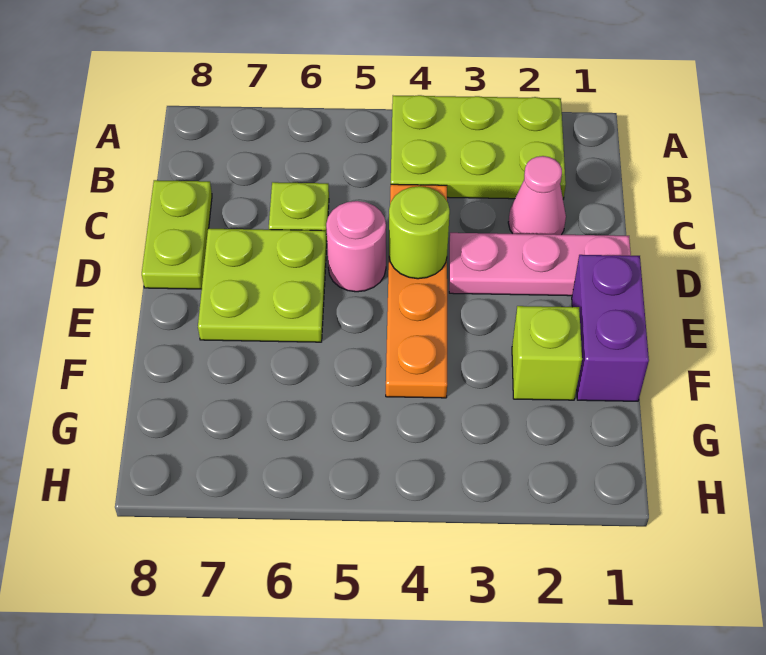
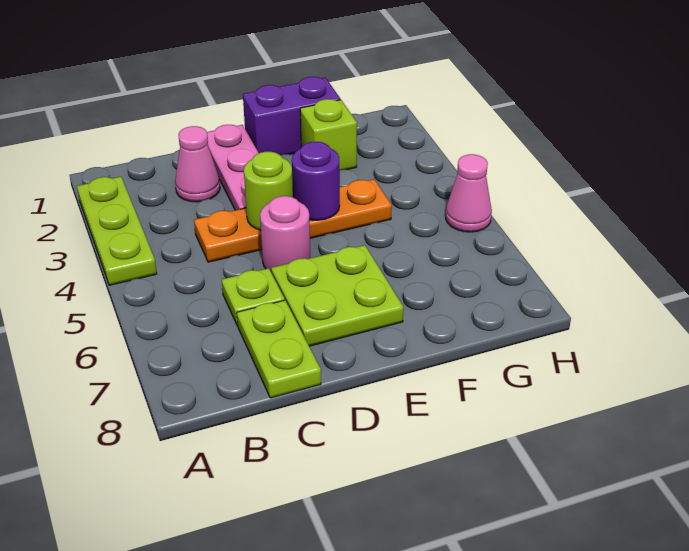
lime plate A2:B4 level 1 -> lime plate A2:A4 level 1
lime plate C8:D8 level 1 -> lime plate C7:C8 level 1
none -> purple round brick E4 level 2
none -> pink cone H5 level 1

